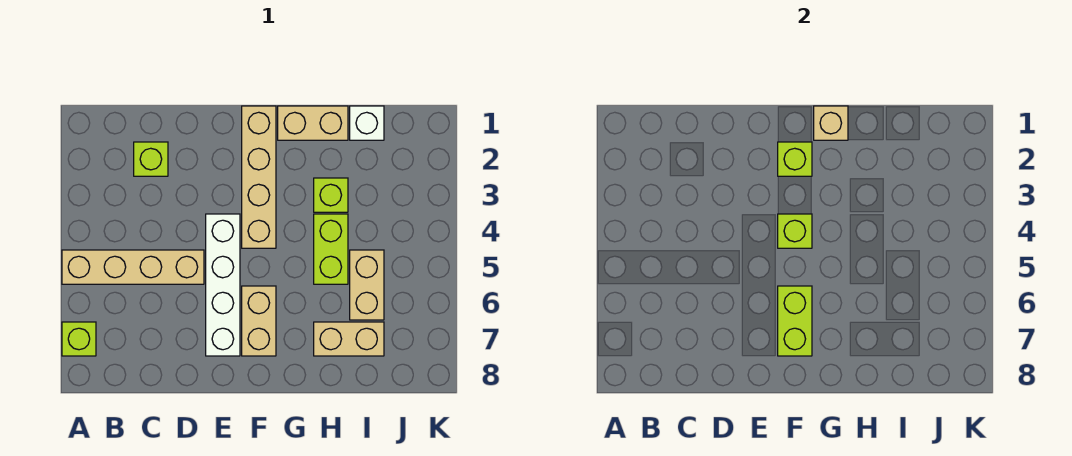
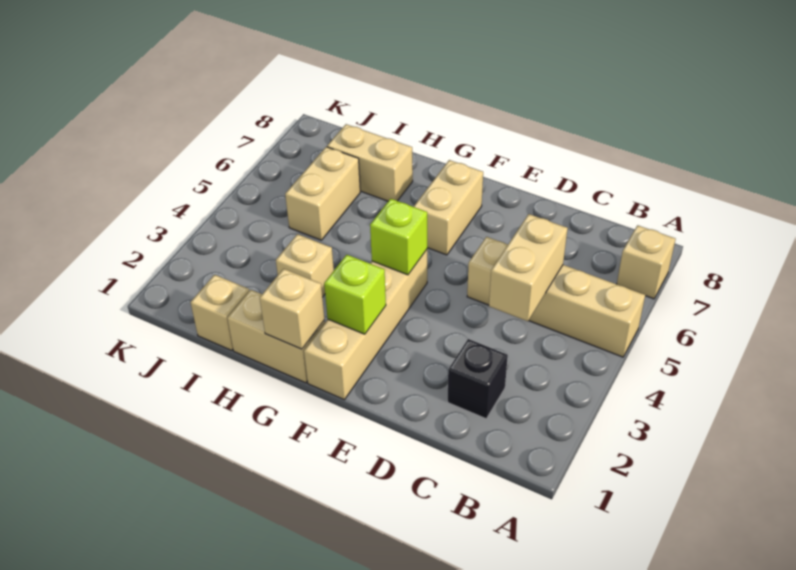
lime brick A7 level 1 -> tan brick A7 level 1
lime brick C2 level 1 -> black brick C2 level 1
none -> tan brick C4:C5 level 2
white brick E4:E7 level 1 -> none
lime brick F6:F7 level 2 -> none
lime brick H3 level 1 -> tan brick H3 level 1
lime brick H4:H5 level 1 -> none
white brick I1 level 1 -> tan brick I1 level 1

